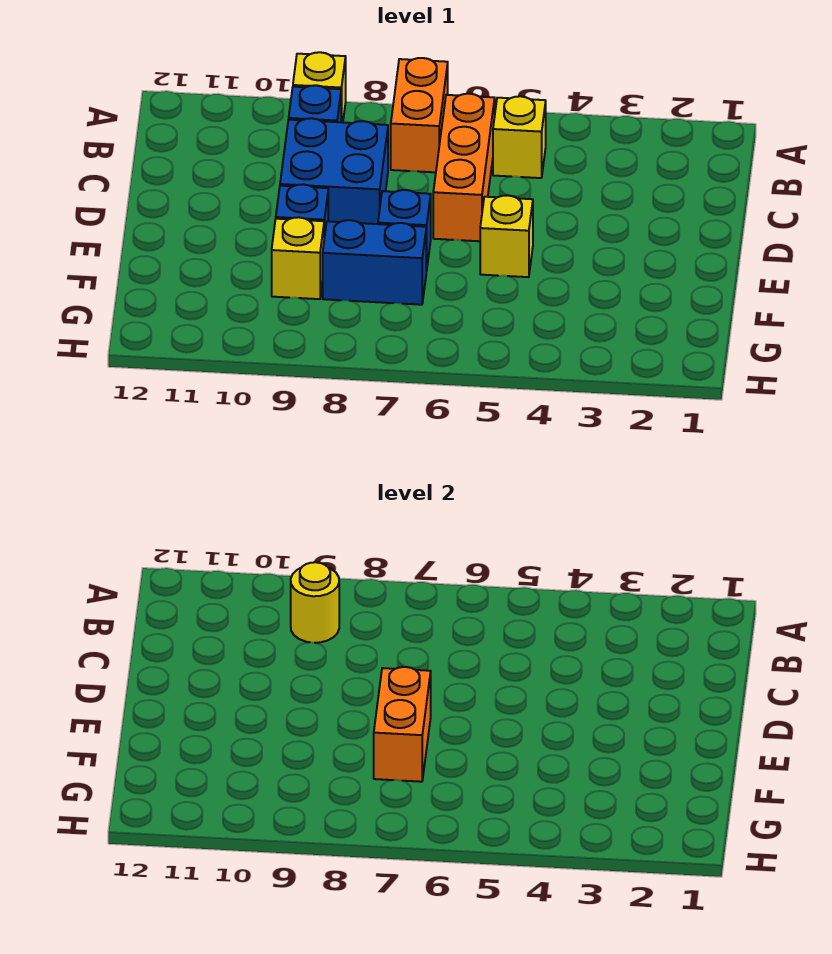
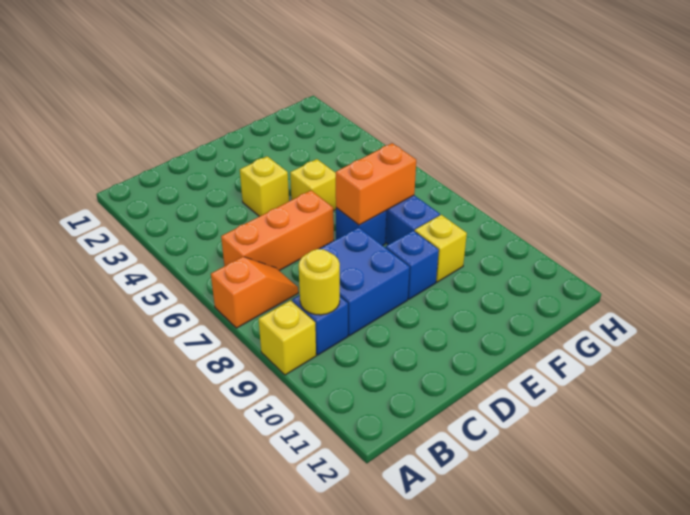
orange brick A7:B7 level 1 -> orange slope A7:B7 level 1 top A
yellow brick B5 level 1 -> yellow brick D4 level 1

